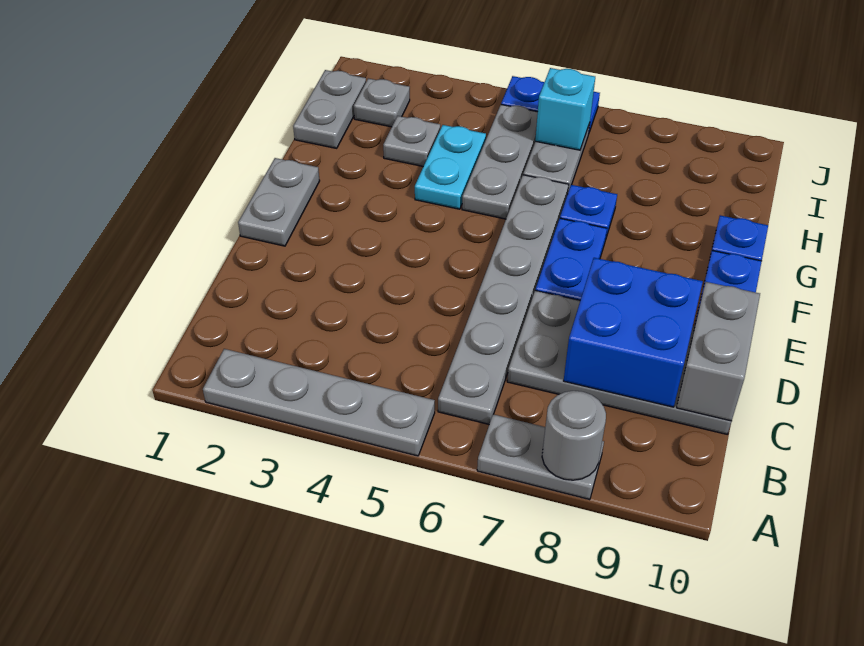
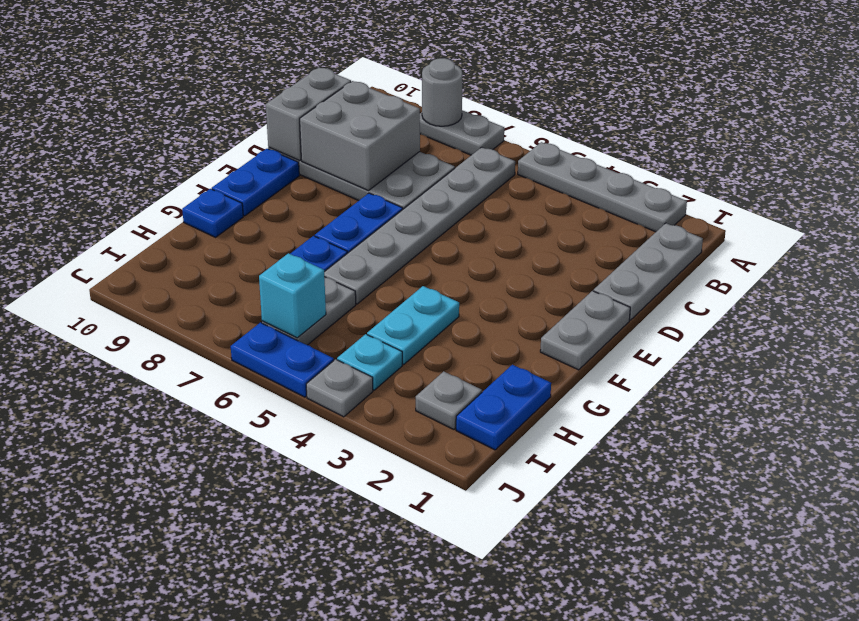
blue brick C8:D9 level 2 -> grey brick C8:D9 level 2
grey plate G5:I5 level 1 -> grey plate B1:D1 level 1
grey plate H1:I1 level 1 -> blue plate H1:I1 level 1
grey plate H3 level 1 -> grey plate J4 level 1
none -> cyan plate I4 level 1

